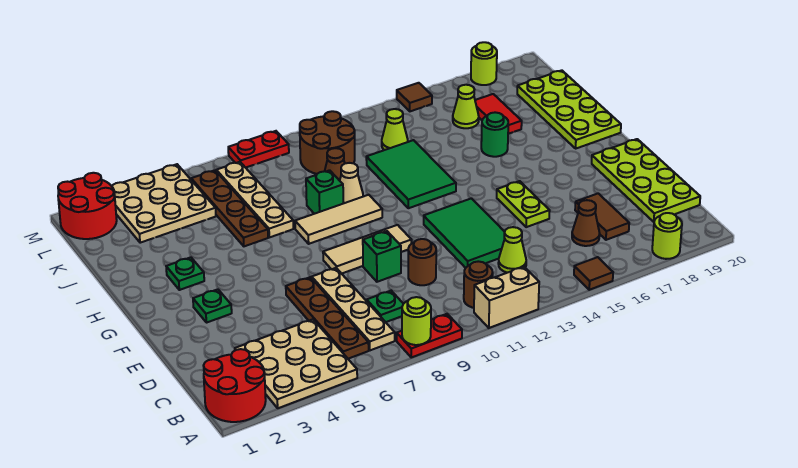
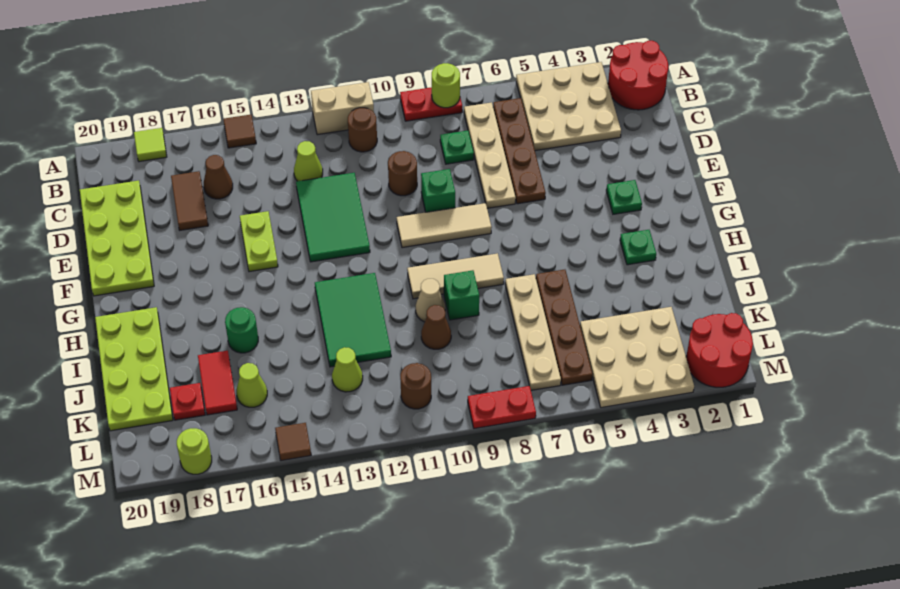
lime round brick A18 level 1 -> lime tile A18 level 1
brown round brick K10:L11 level 1 -> brown round brick L11 level 1
none -> red plate K18 level 1

